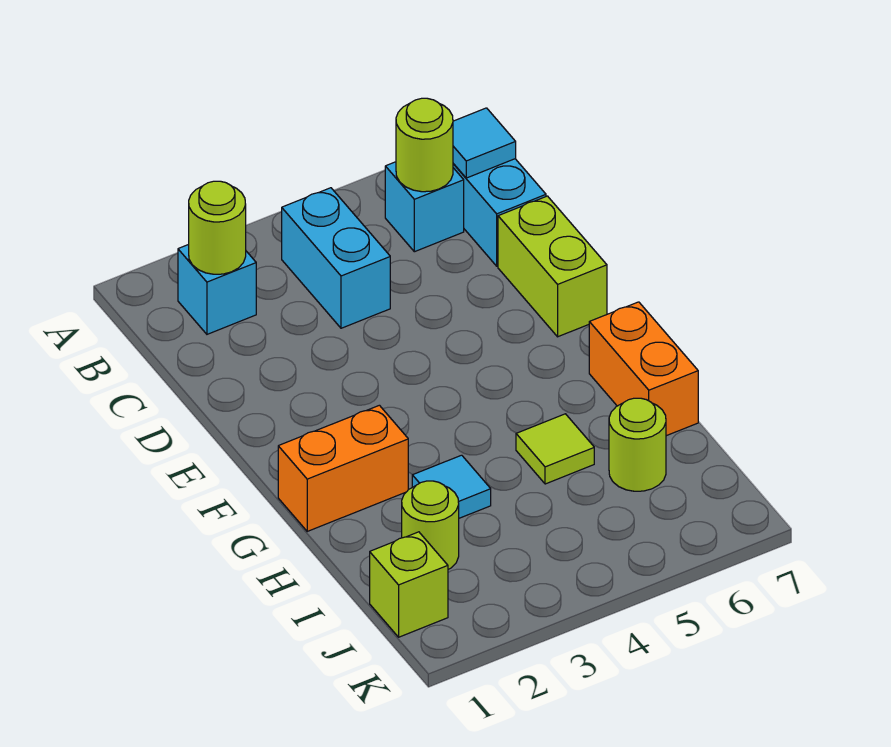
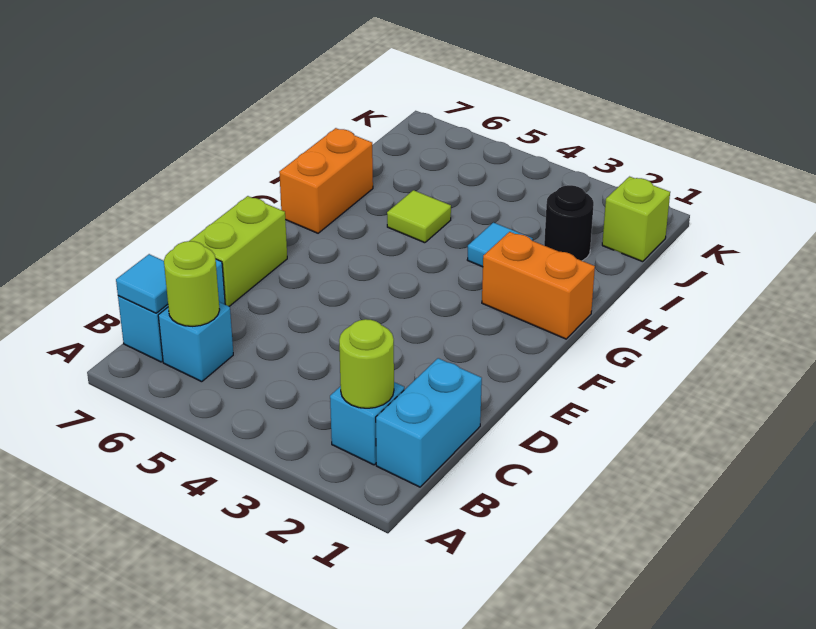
cyan brick B4:C4 level 1 -> cyan brick B1:C1 level 1
lime round brick I2 level 1 -> black round brick I2 level 1
lime round brick I6 level 1 -> none

